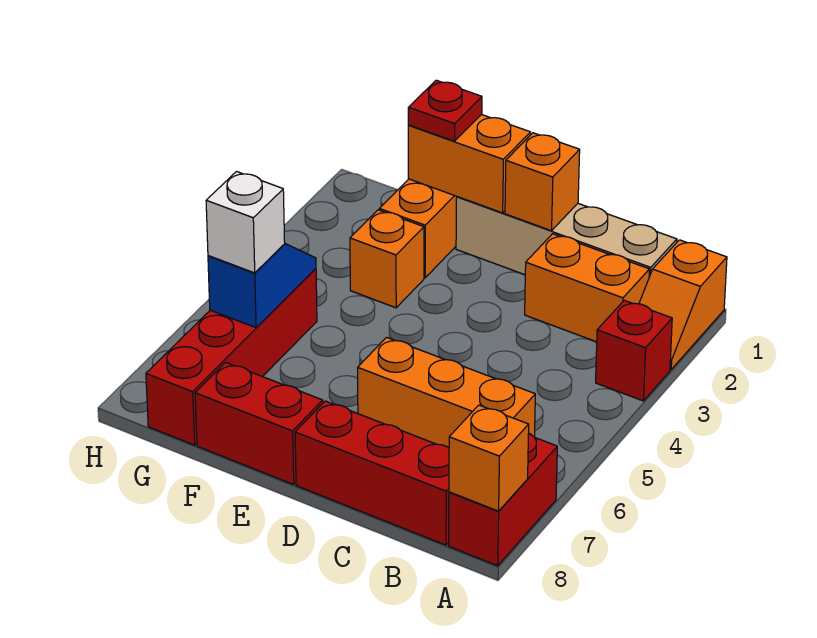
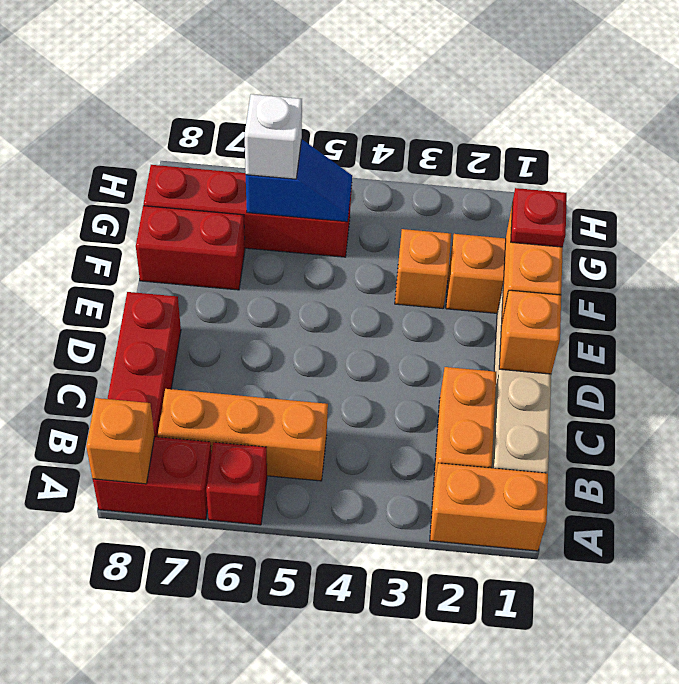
orange slope A1:A2 level 1 top 1 -> orange brick A1:A2 level 1
red brick A3 level 1 -> red brick A6 level 1
orange brick B6:D6 level 1 -> orange brick B5:B7 level 1
red brick E8:F8 level 1 -> red brick F7:F8 level 1

